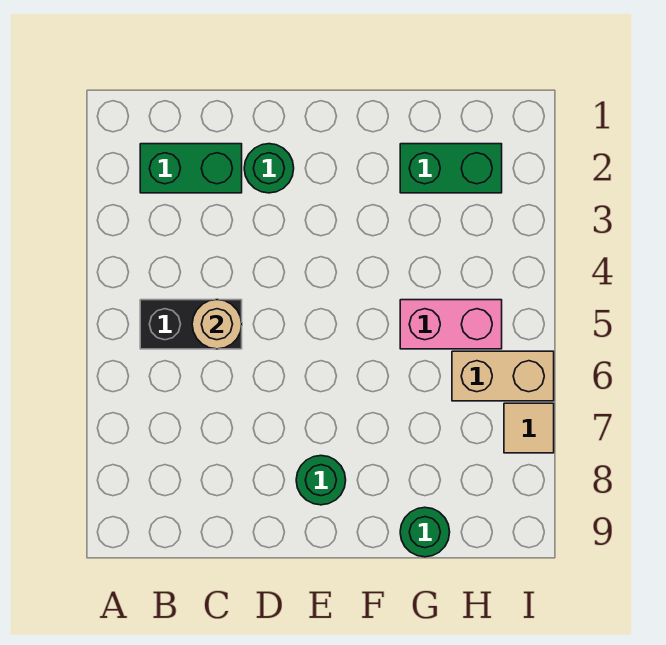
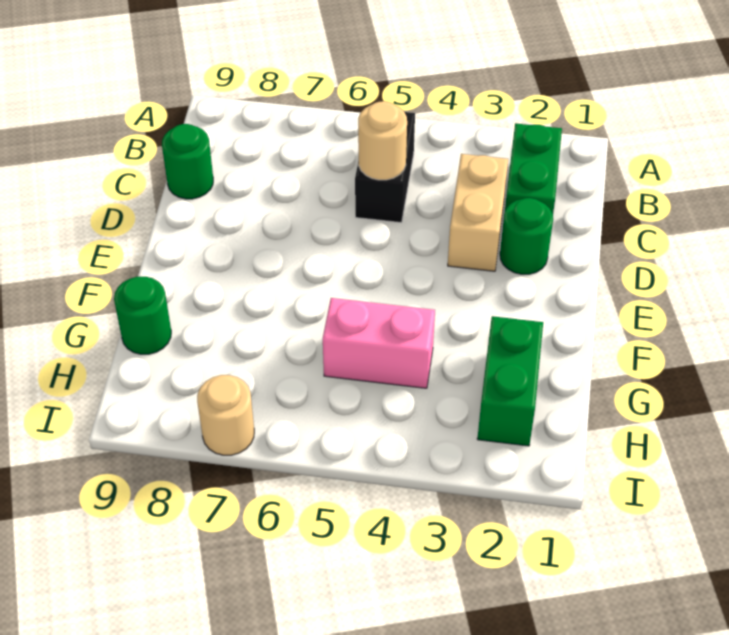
green round brick E8 level 1 -> green round brick C9 level 1
pink brick G5:H5 level 1 -> pink brick G4:G5 level 1
tan brick H6:I6 level 1 -> tan brick C3:D3 level 1
tan tile I7 level 1 -> tan round brick I7 level 1

